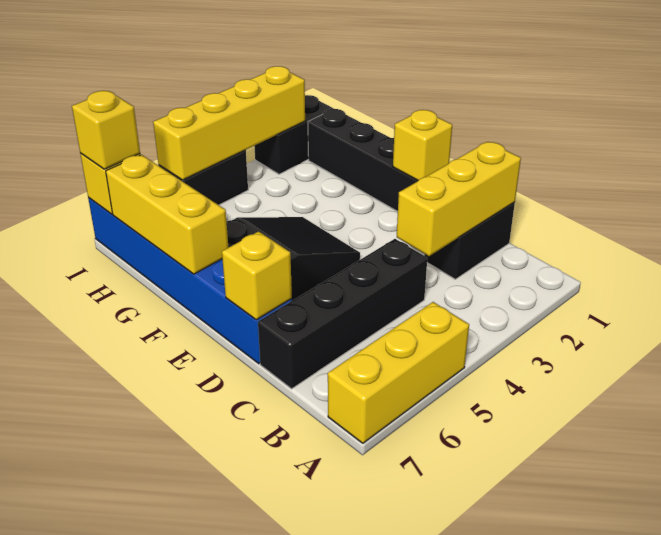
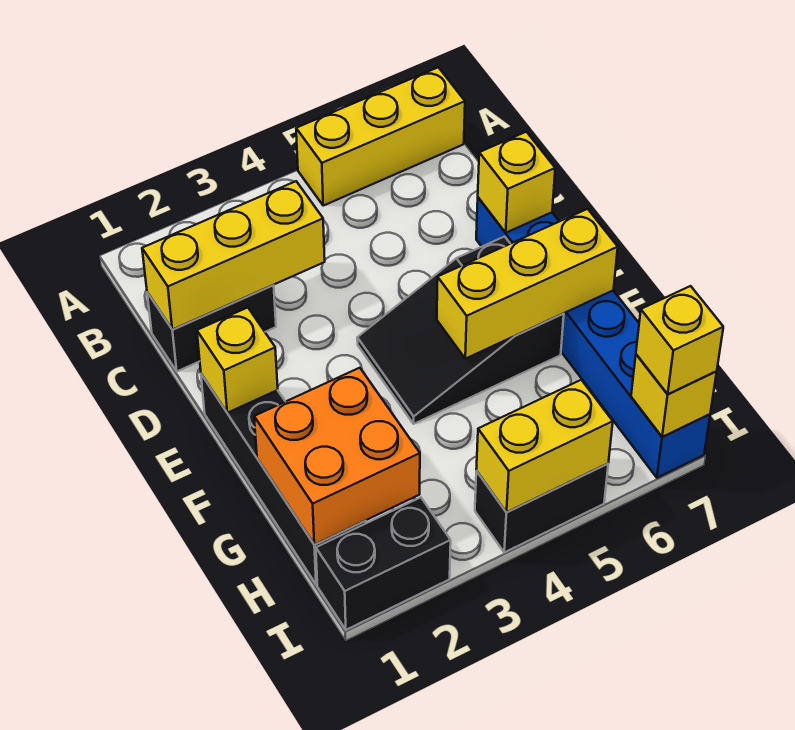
black brick C4:C7 level 1 -> none
yellow brick F7:H7 level 2 -> yellow brick F5:F7 level 2
none -> orange brick G1:H2 level 2
yellow brick I2:I5 level 2 -> yellow brick I4:I5 level 2

